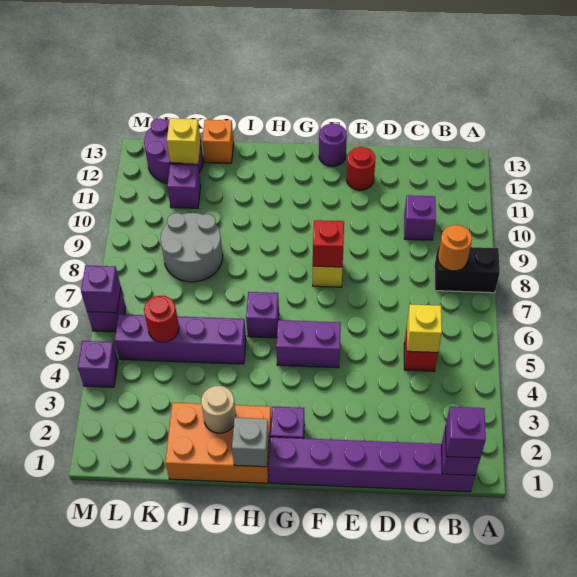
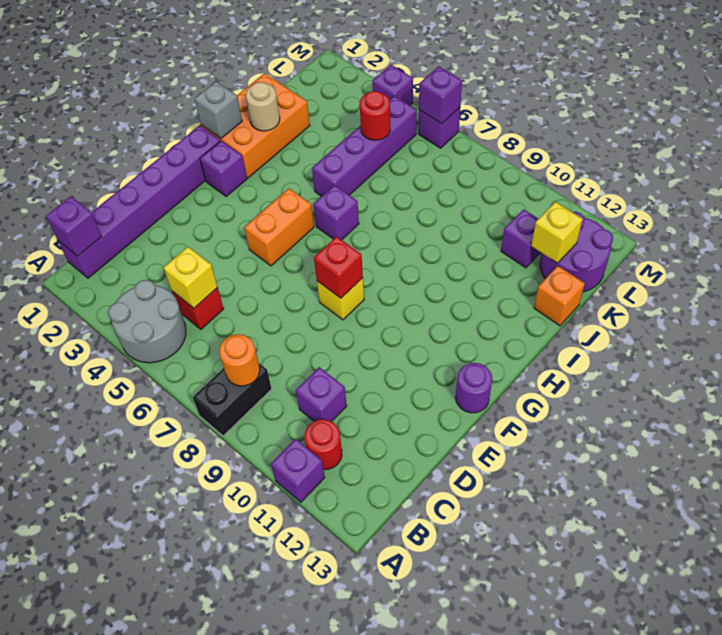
purple brick B1 level 3 -> purple brick A11 level 1
red round brick E12 level 1 -> red round brick B11 level 1
purple brick F5:G5 level 1 -> orange brick F5:G5 level 1
grey round brick J8:K9 level 1 -> grey round brick A4:B5 level 1

